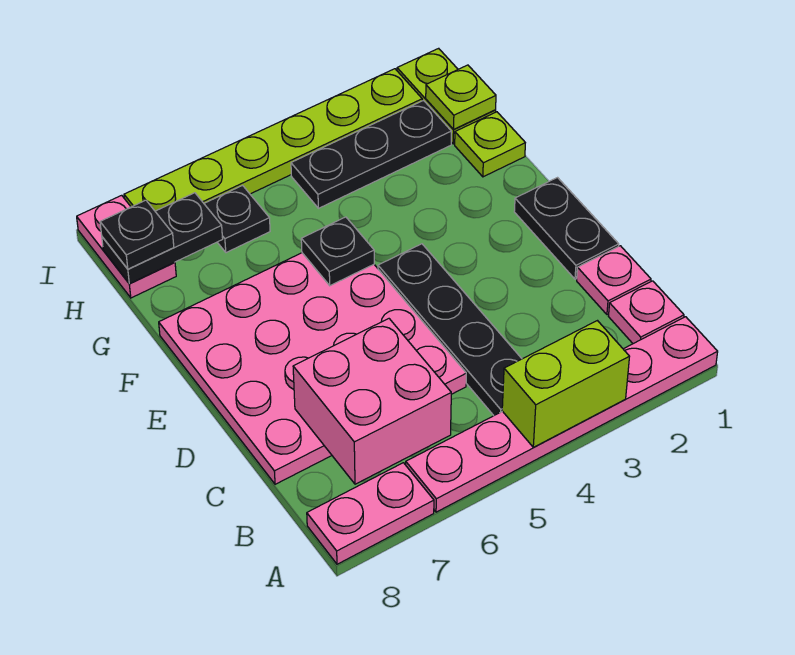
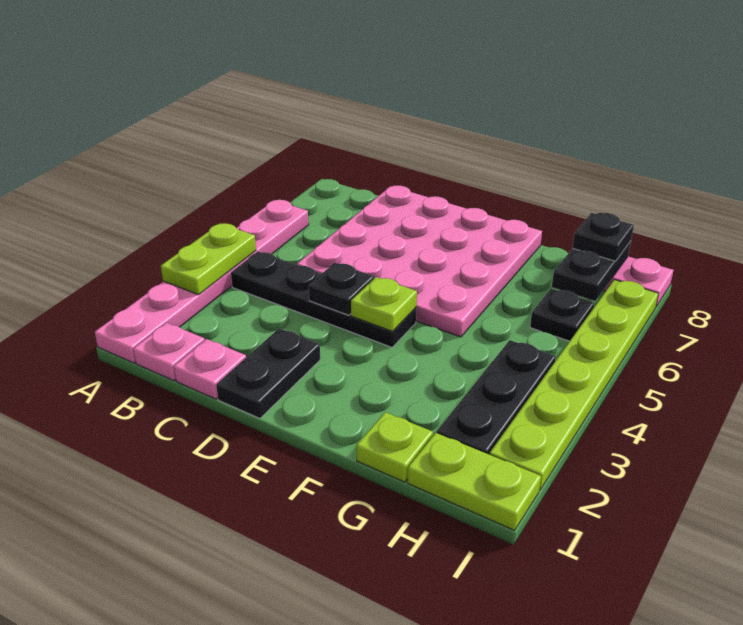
lime brick A3:A4 level 2 -> lime plate A3:A4 level 2
pink plate A7:A8 level 1 -> none
pink brick B6:C7 level 2 -> none
black plate D1:E1 level 1 -> black plate D1:D2 level 1
black plate F5 level 2 -> black plate D4 level 2
lime plate H1 level 2 -> lime plate E4 level 2

